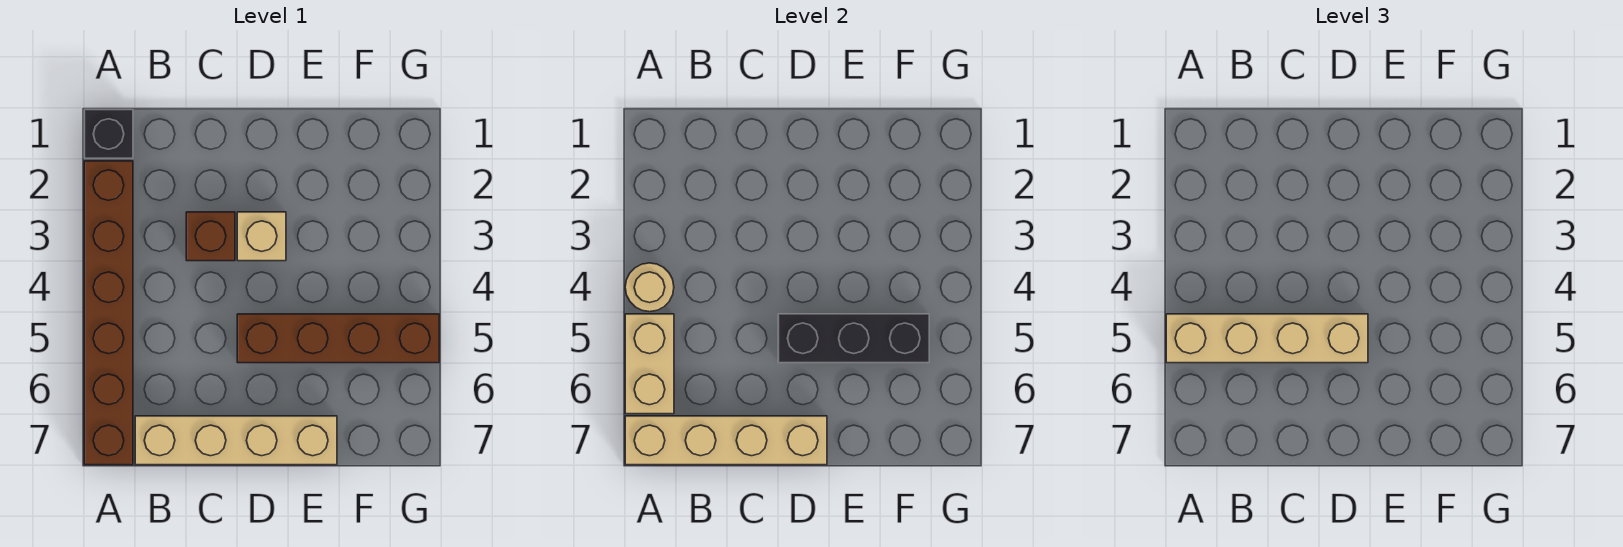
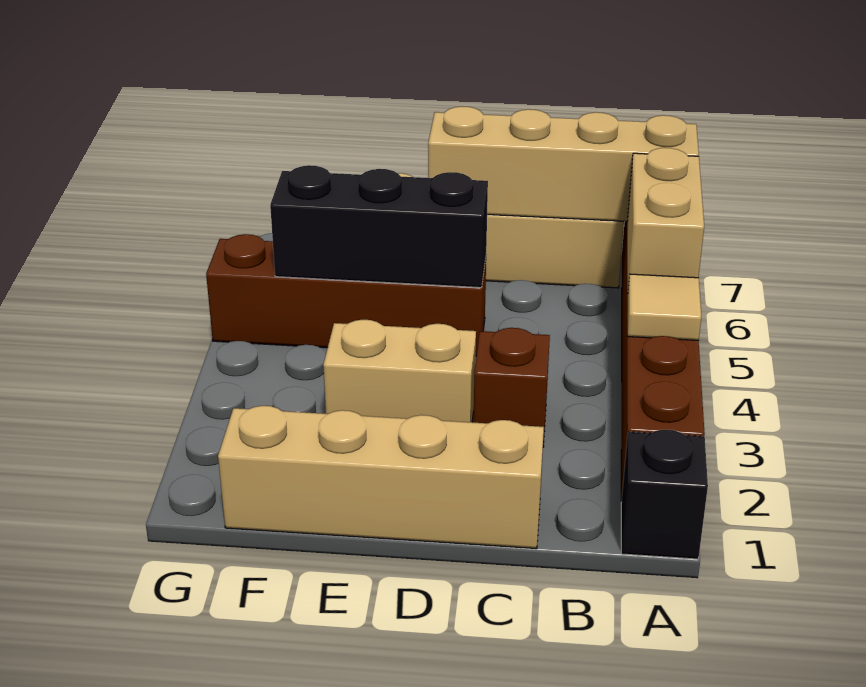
tan round brick A4 level 2 -> tan tile A4 level 2
tan brick A5:D5 level 3 -> tan brick C1:F1 level 1
tan brick D3 level 1 -> tan brick D3:E3 level 1

